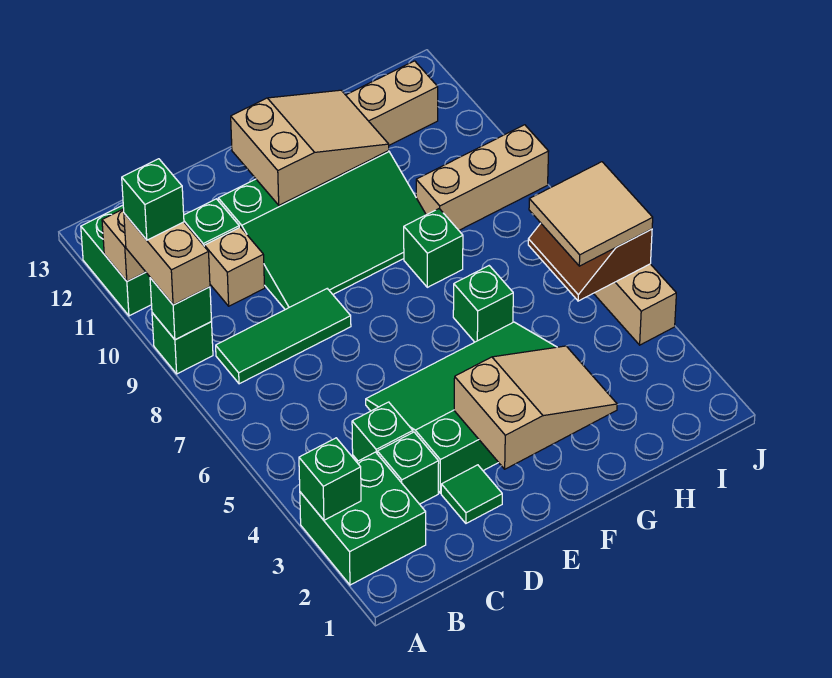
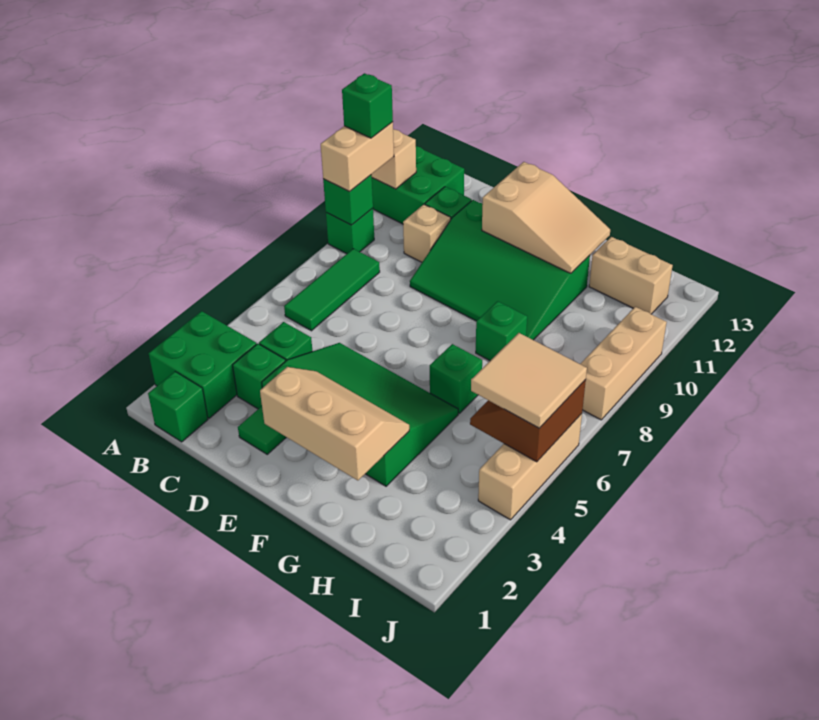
green brick A3 level 2 -> green brick B1 level 1
green tile B8:D8 level 1 -> green tile B6:B8 level 1
tan slope E2:G3 level 2 top E -> tan slope E2:G3 level 2 top 2
tan brick H9:J9 level 1 -> tan brick J8:J10 level 1

